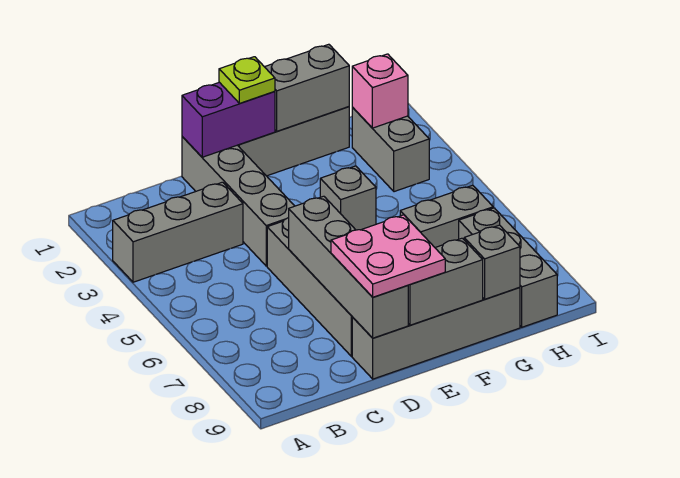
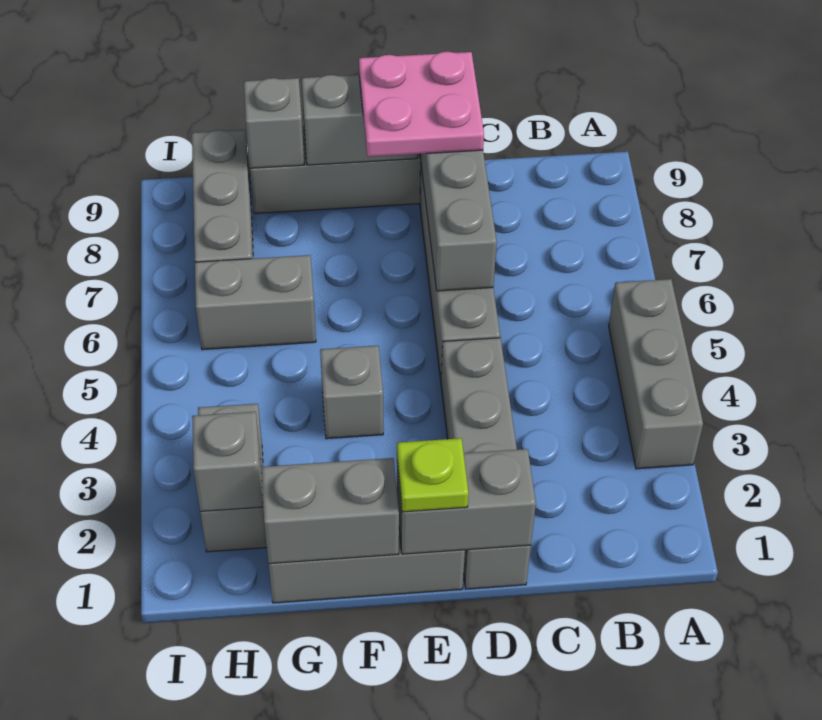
grey brick A3:C3 level 1 -> grey brick A3:A5 level 1
purple brick D1:E1 level 2 -> grey brick D1:E1 level 2
pink brick H2 level 2 -> grey brick H2 level 2

